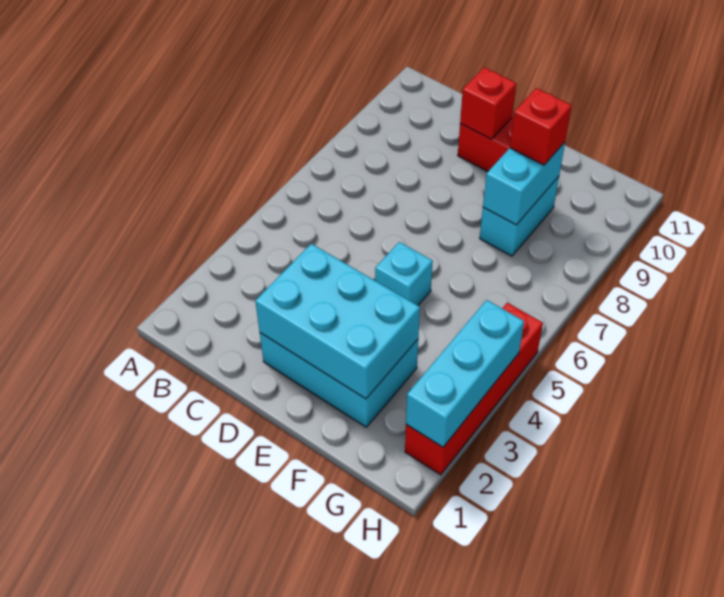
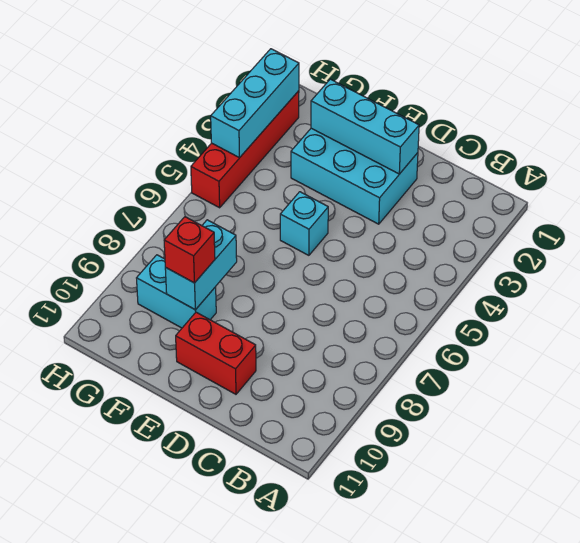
cyan brick D2:F3 level 2 -> cyan brick D2:F2 level 2
red brick D10 level 2 -> none
cyan brick F8:F9 level 1 -> cyan brick F9:G9 level 1

